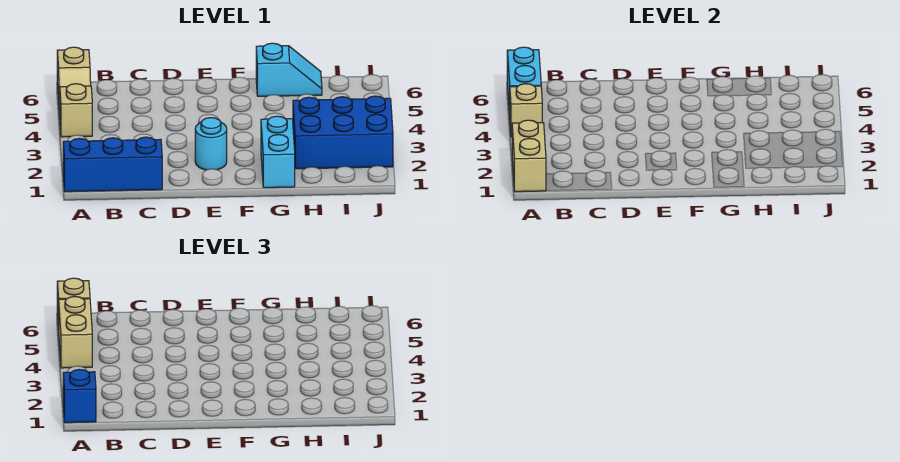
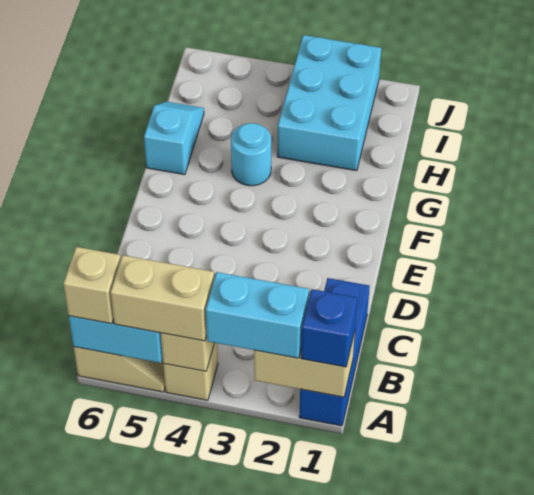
cyan round brick E2 level 1 -> cyan round brick G4 level 1
cyan brick G1:G2 level 1 -> cyan brick A2:A3 level 3
blue brick H2:J3 level 1 -> cyan brick H2:J3 level 1

